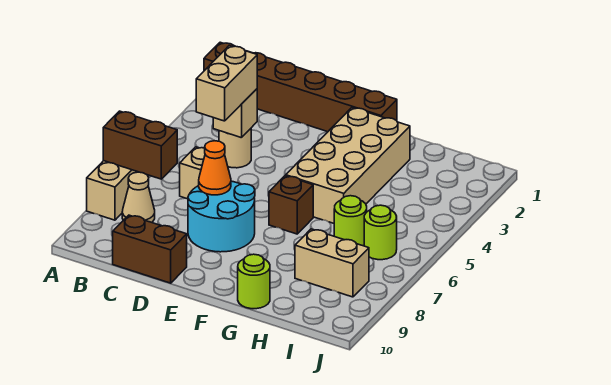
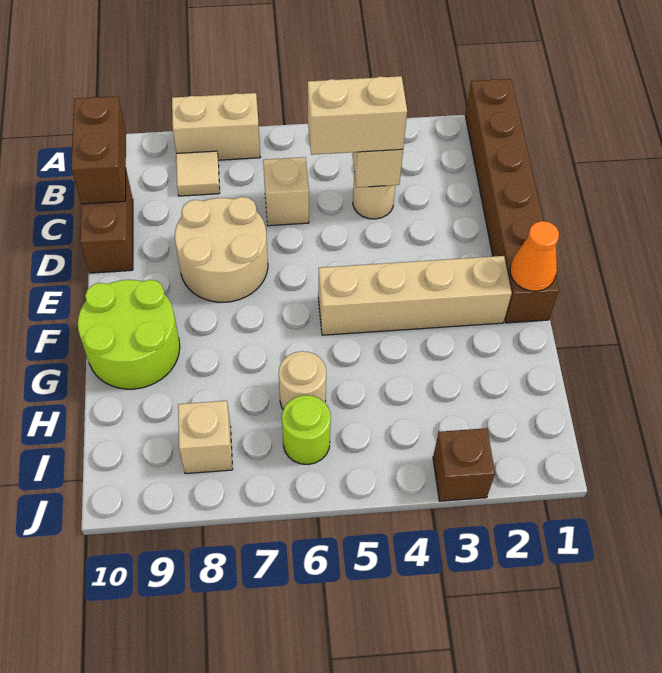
brown brick A7:B7 level 2 -> brown brick B10:C10 level 2
tan cone B8 level 1 -> tan tile B8 level 1
cyan round brick D7:E8 level 1 -> tan round brick D7:E8 level 1
orange cone D7 level 2 -> orange cone F1 level 2
tan brick F2:G5 level 1 -> tan brick F2:F5 level 1
brown brick F6 level 1 -> brown brick J3 level 1
lime round brick G10 level 1 -> lime round brick F9:G10 level 1
lime round brick H6 level 1 -> tan round brick H6 level 1
tan brick H8:I8 level 1 -> tan brick I8 level 1

